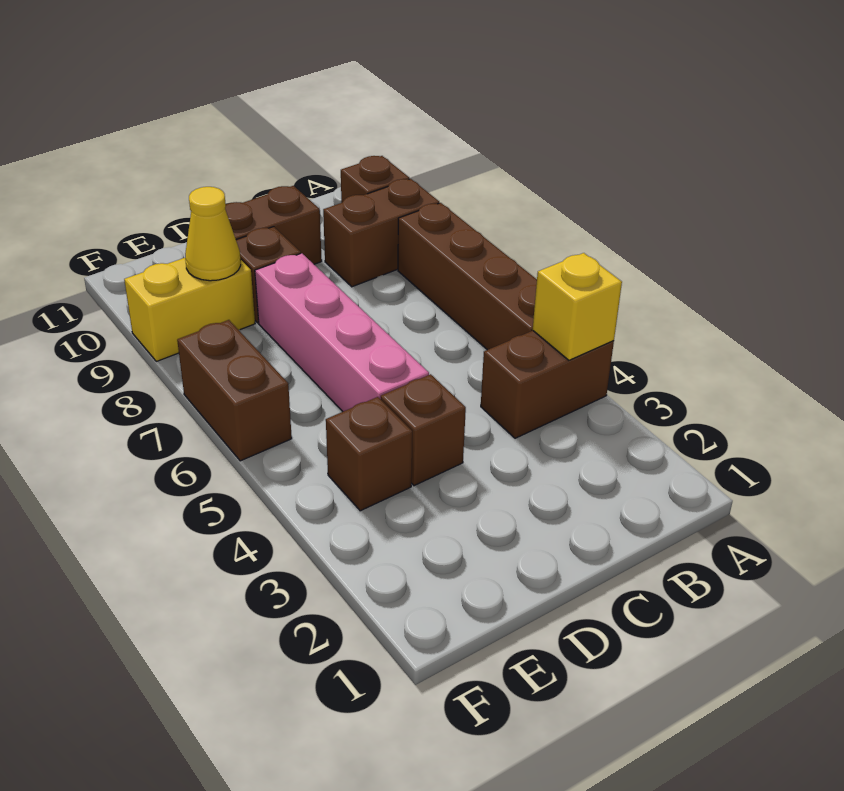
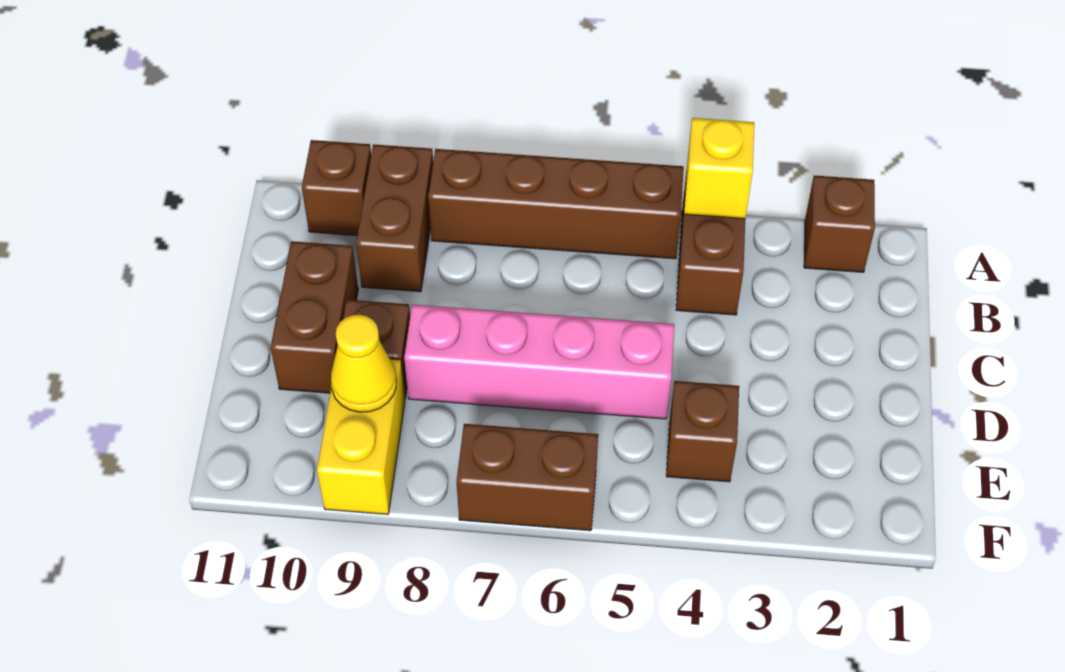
brown brick D4 level 1 -> brown brick A2 level 1

